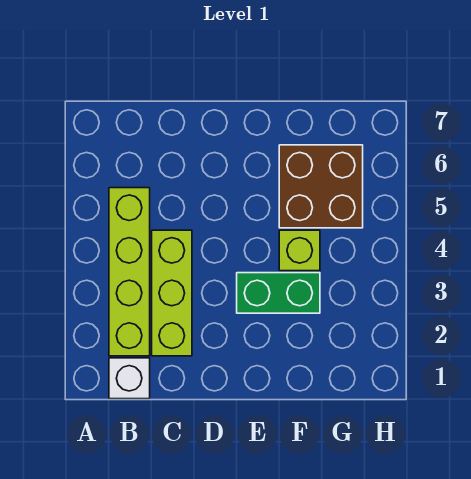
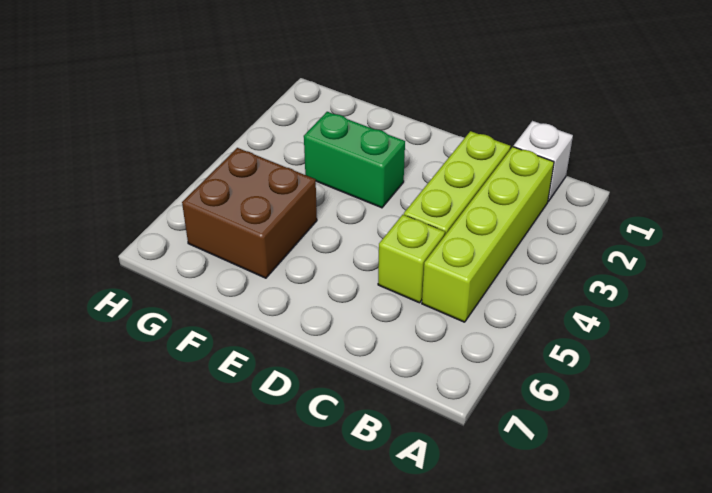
lime brick F4 level 1 -> lime brick C5 level 1

